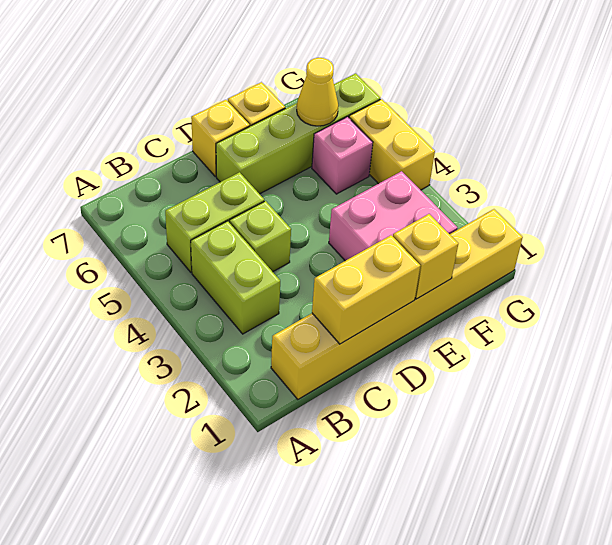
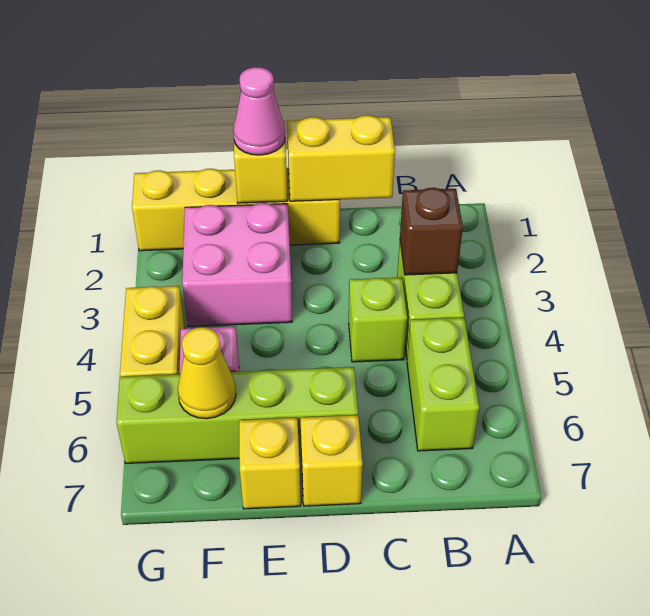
yellow brick B1:G1 level 1 -> yellow brick D1:G1 level 1
none -> brown brick B3 level 2
lime brick B5:C5 level 1 -> lime brick B5:B6 level 1
none -> pink cone E1 level 3

